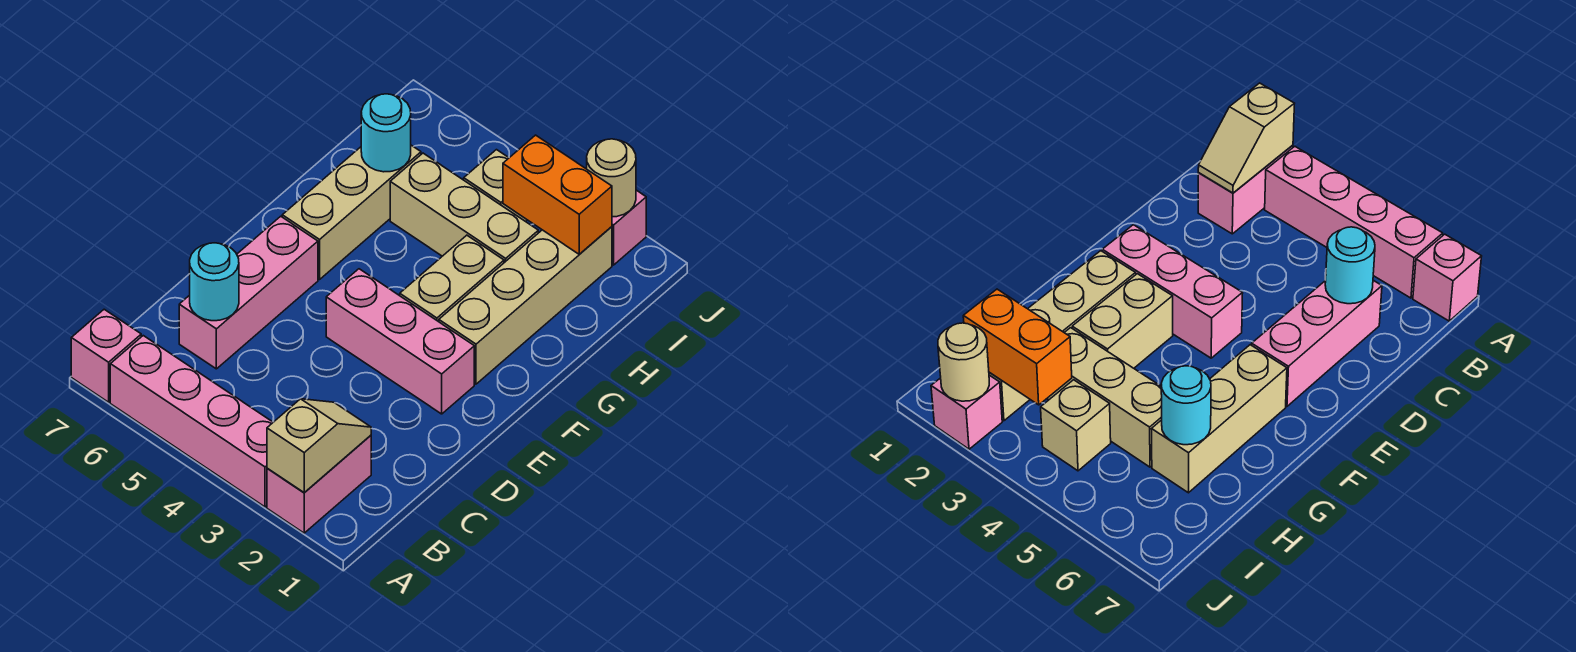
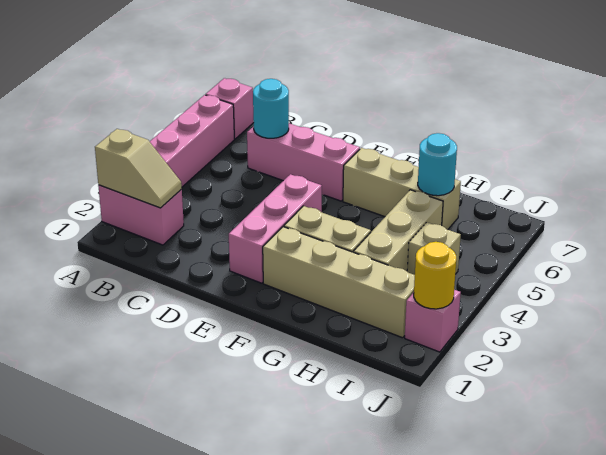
orange brick I2:I3 level 2 -> none
tan round brick J2 level 2 -> yellow round brick J2 level 2

